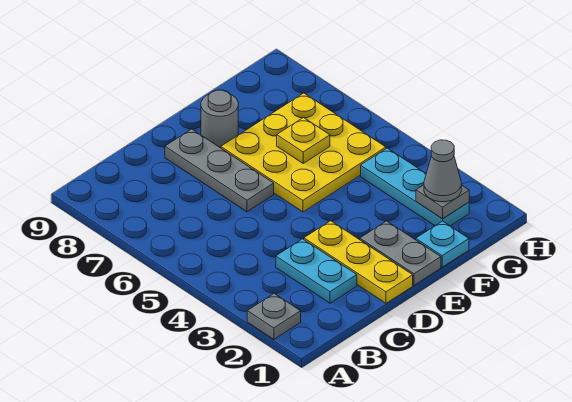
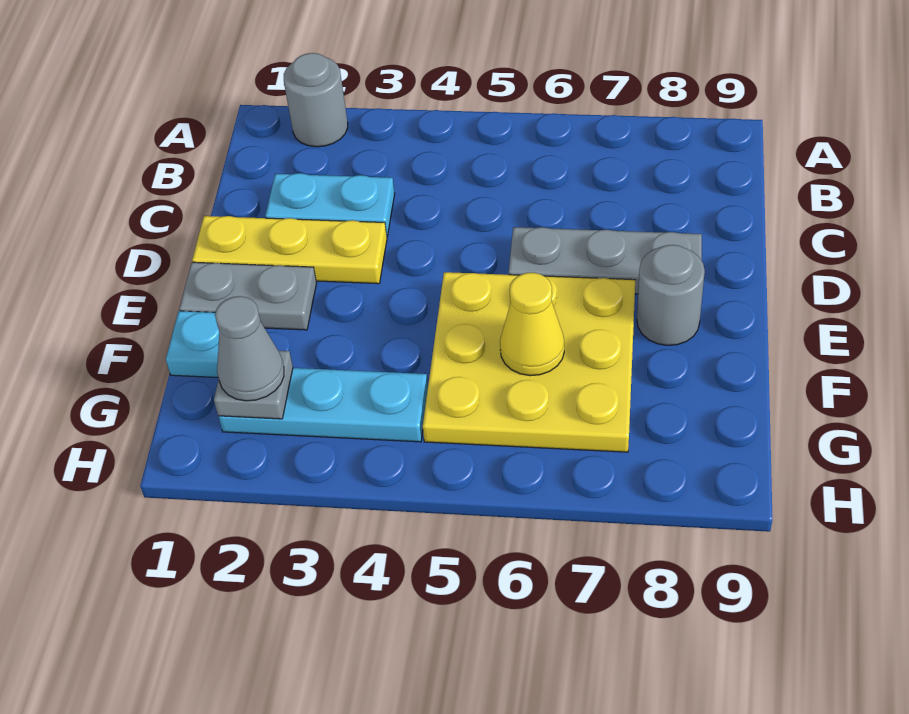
grey plate A2 level 1 -> grey round brick A2 level 1
yellow plate F6 level 2 -> yellow cone F6 level 2

